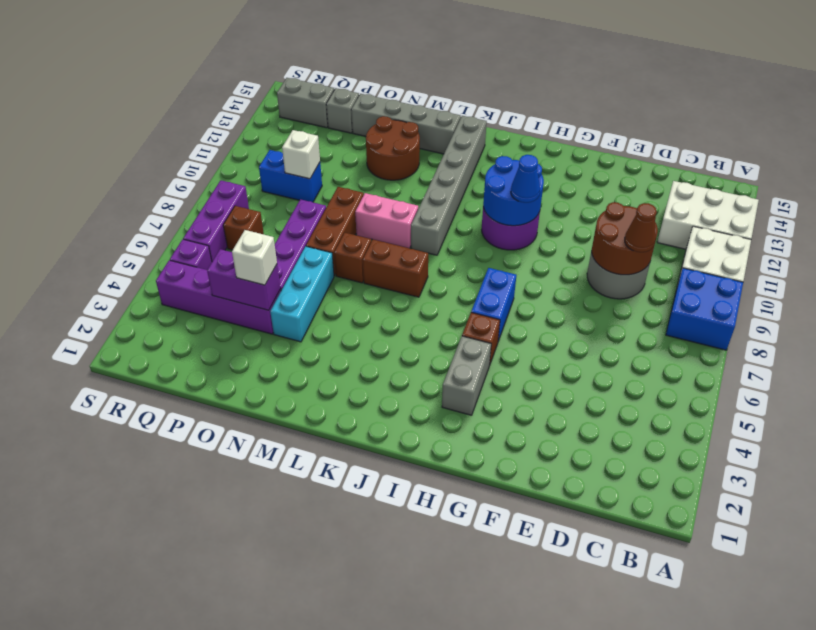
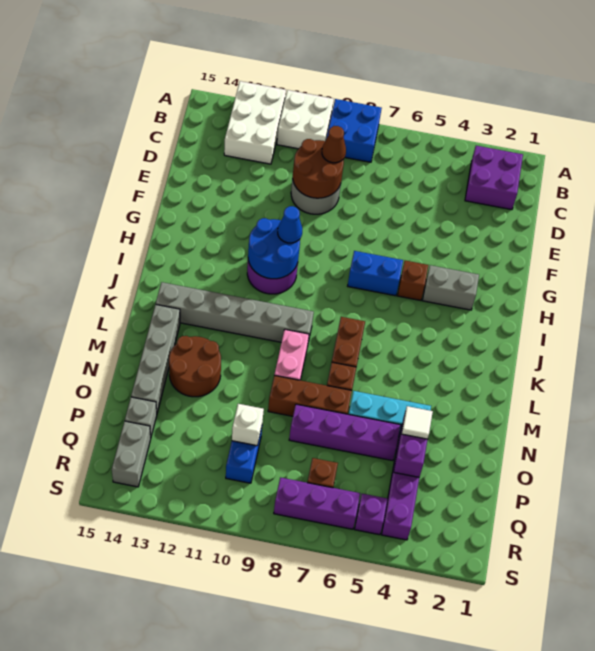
none -> purple brick B2:C3 level 1
white brick O4 level 3 -> white tile O4 level 3

